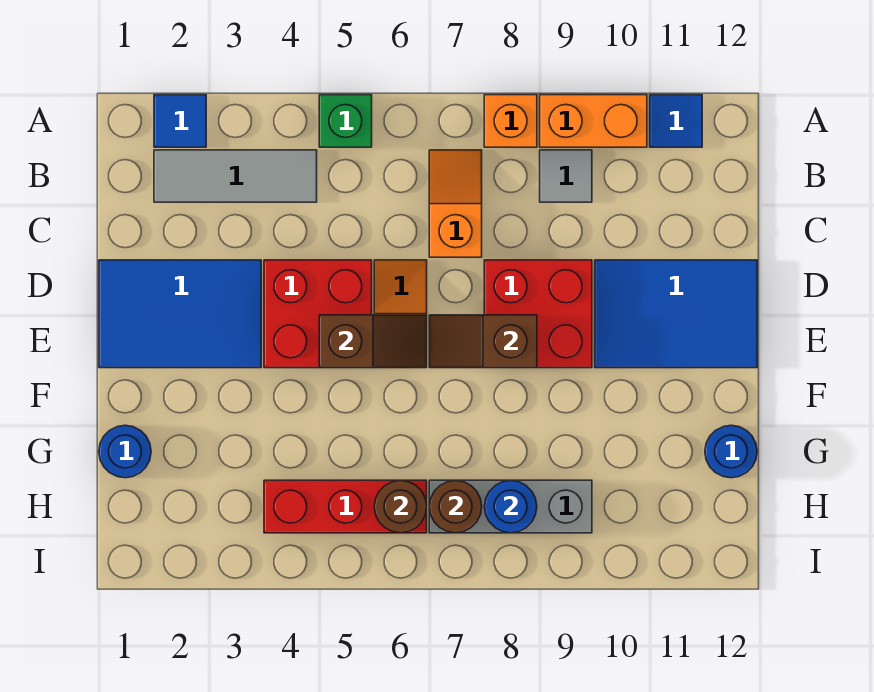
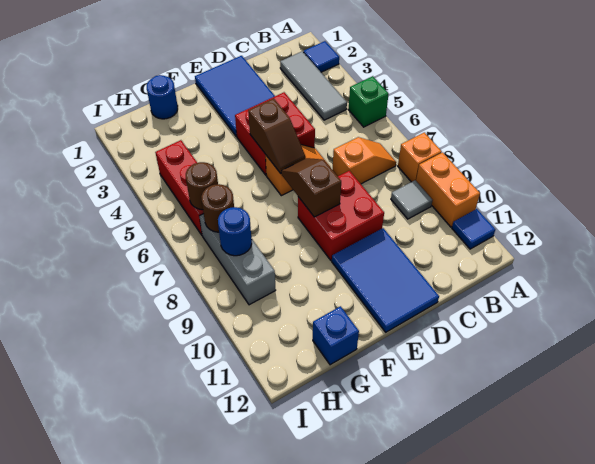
blue round brick G12 level 1 -> blue brick G12 level 1

